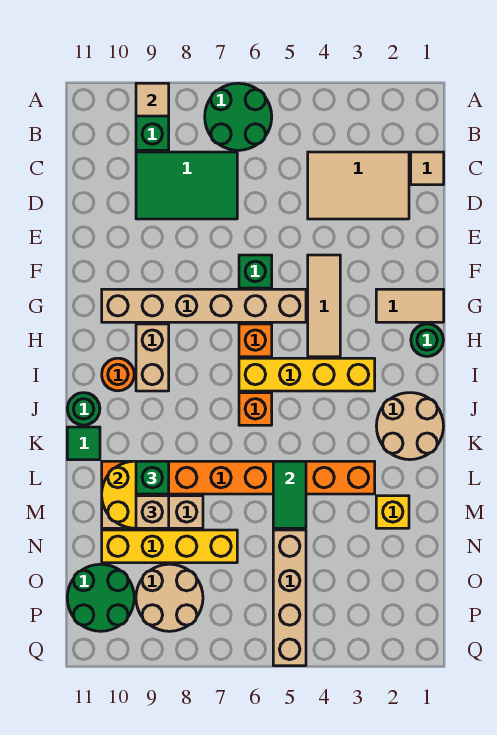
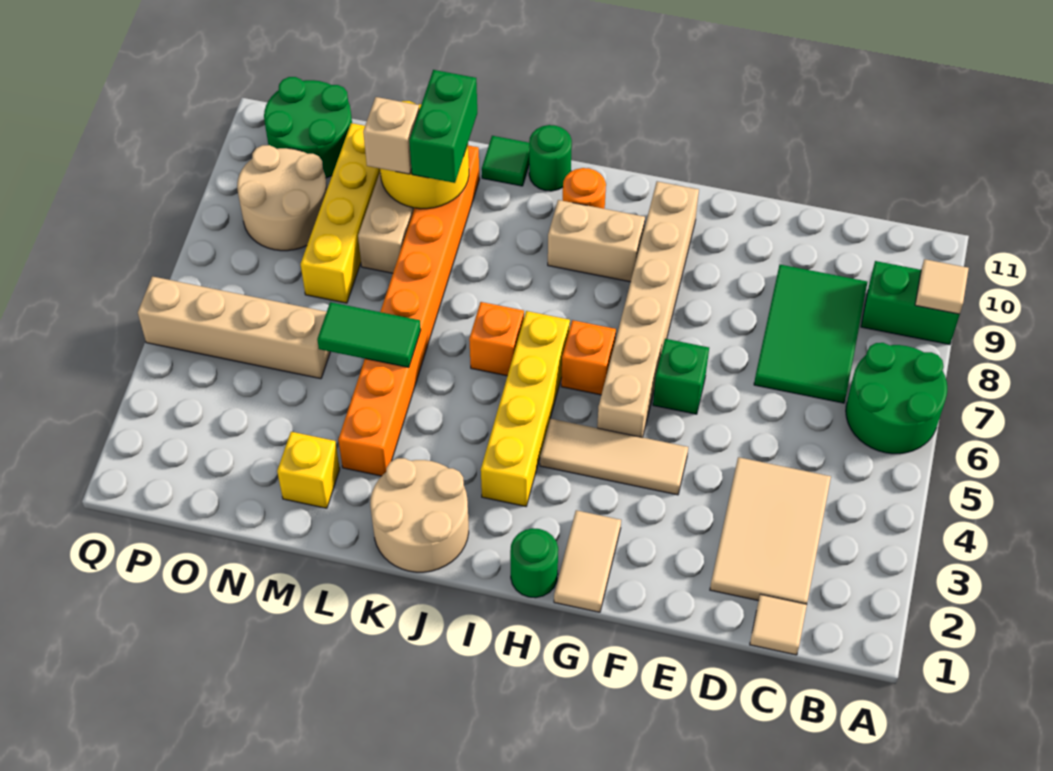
green brick L9 level 3 -> green brick L9:L10 level 3

